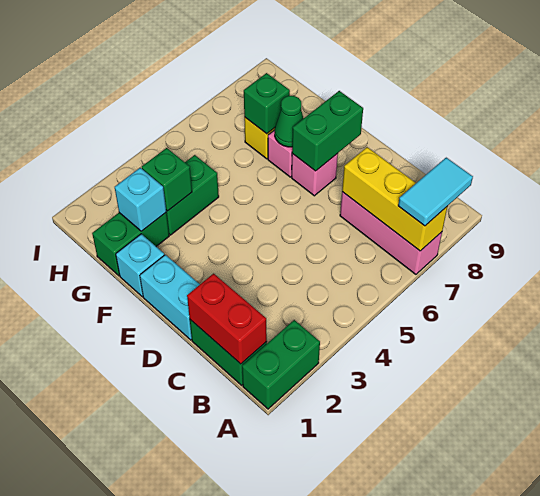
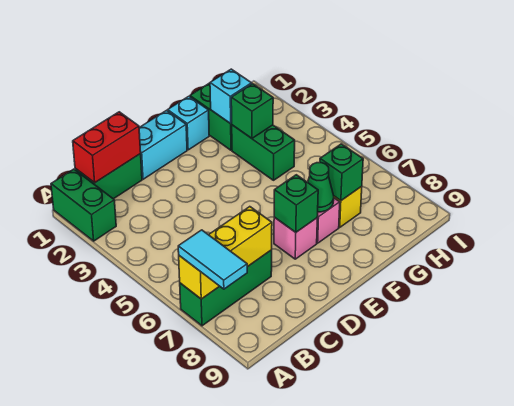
pink brick A7:C7 level 1 -> green brick A7:C7 level 1
green brick E7:E8 level 2 -> green brick E7 level 2

